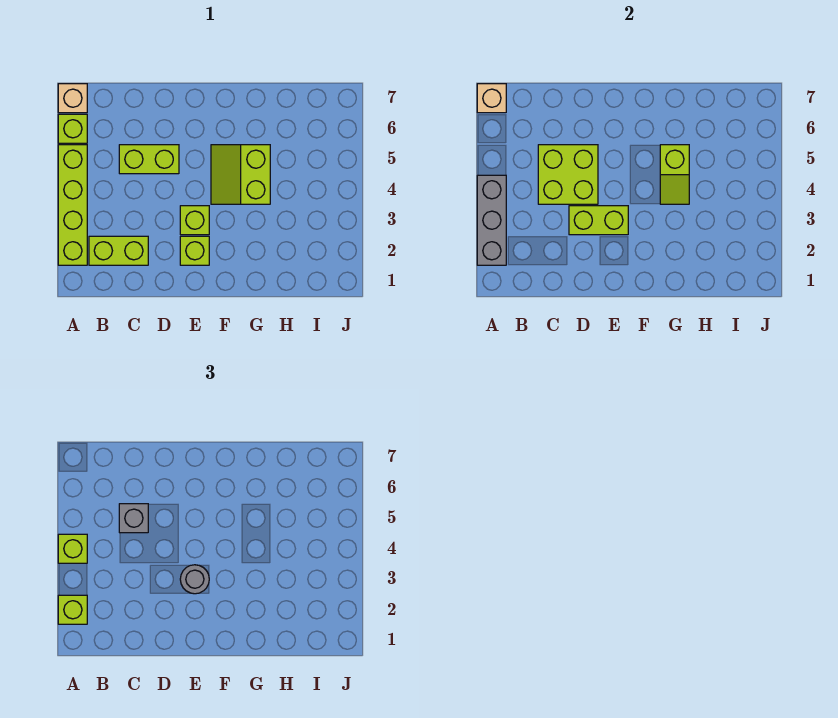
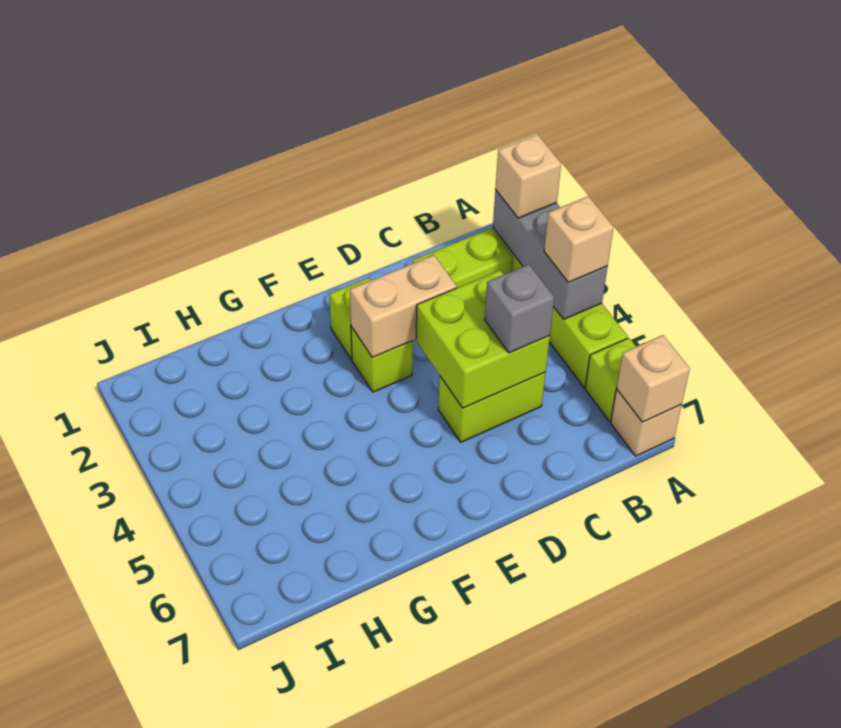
lime brick A2 level 3 -> tan brick A2 level 3
lime brick A4 level 3 -> tan brick A4 level 3
lime brick D3:E3 level 2 -> tan brick D3:E3 level 2
grey round brick E3 level 3 -> none
lime slope F4:G5 level 1 top G -> none
lime slope G4:G5 level 2 top 5 -> none

